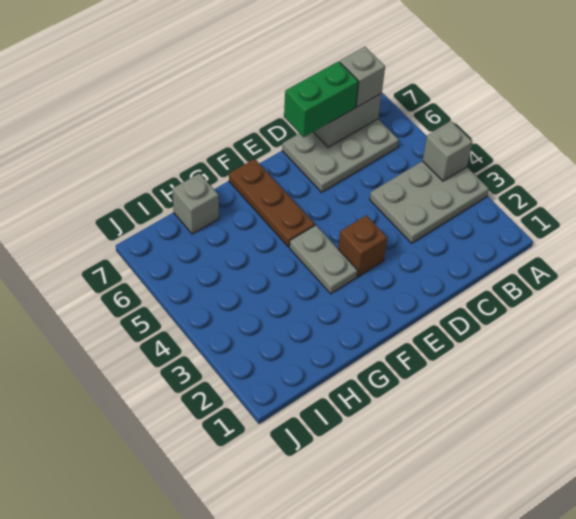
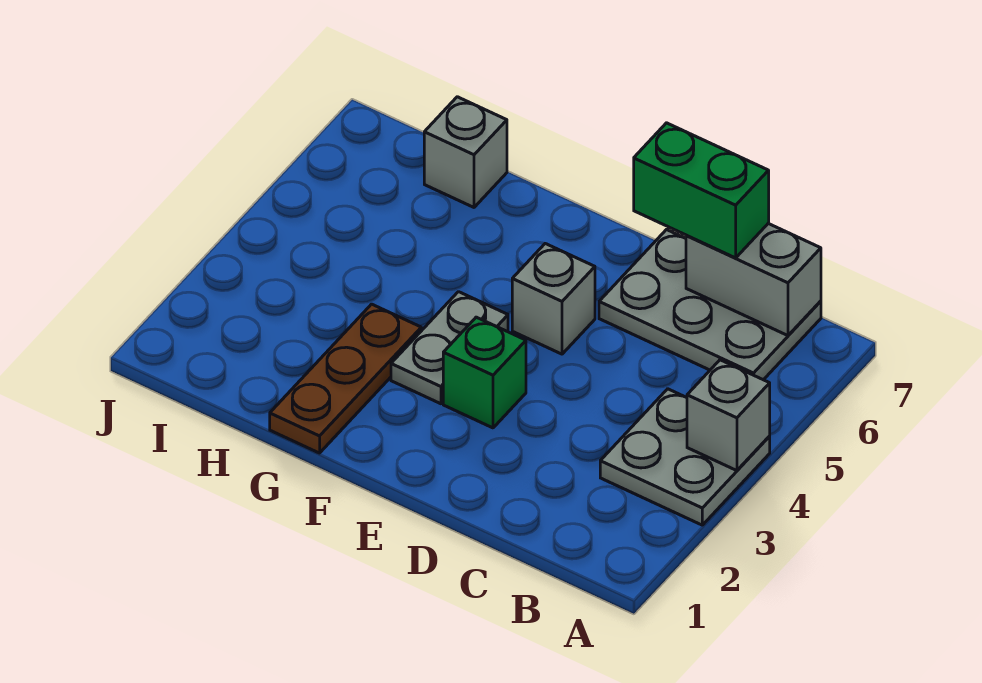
grey plate A3:C4 level 1 -> grey plate A3:B4 level 1
grey brick B7 level 3 -> grey brick E5 level 1
brown brick E3 level 1 -> green brick E3 level 1
brown plate F5:F7 level 1 -> brown plate G1:G3 level 1

